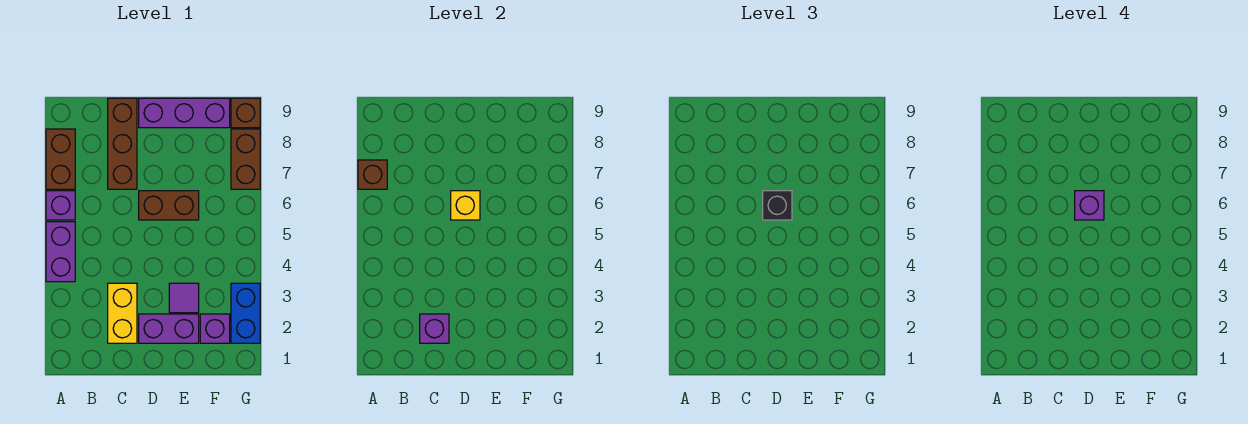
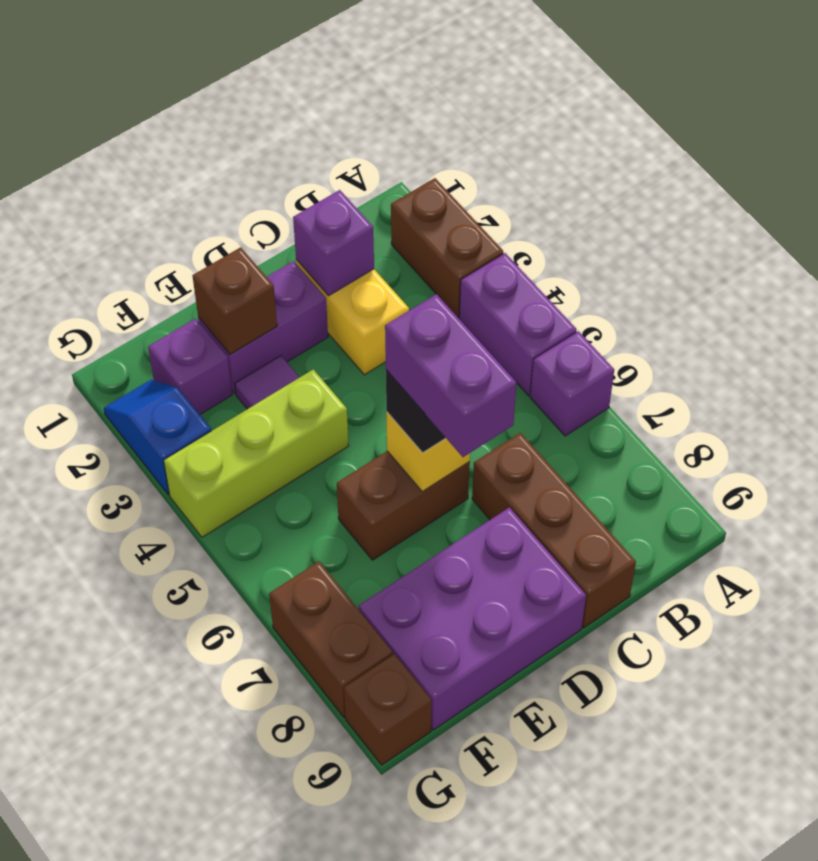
brown brick A7:A8 level 1 -> brown brick A2:A3 level 1
brown brick A7 level 2 -> brown brick E2 level 2
purple brick D6 level 4 -> purple brick D6:D7 level 4
purple brick D9:F9 level 1 -> purple brick D8:F9 level 1
none -> lime brick E4:G4 level 1
blue brick G2:G3 level 1 -> blue slope G2:G3 level 1 top 3

